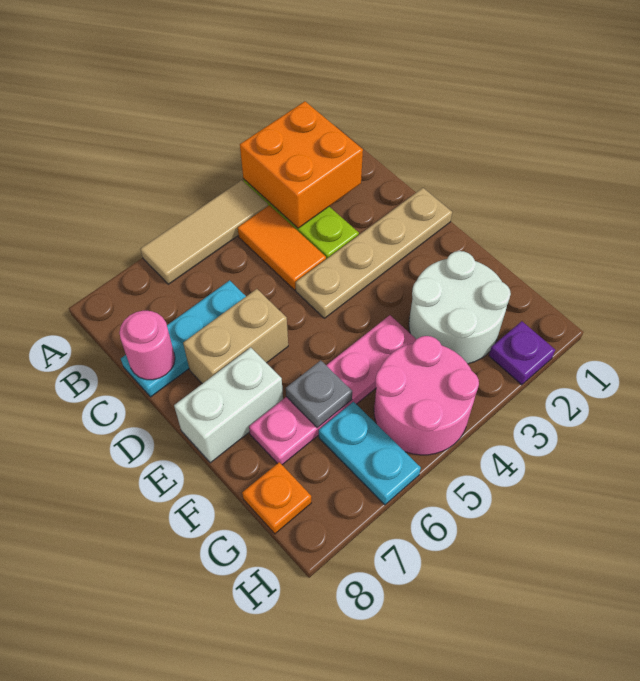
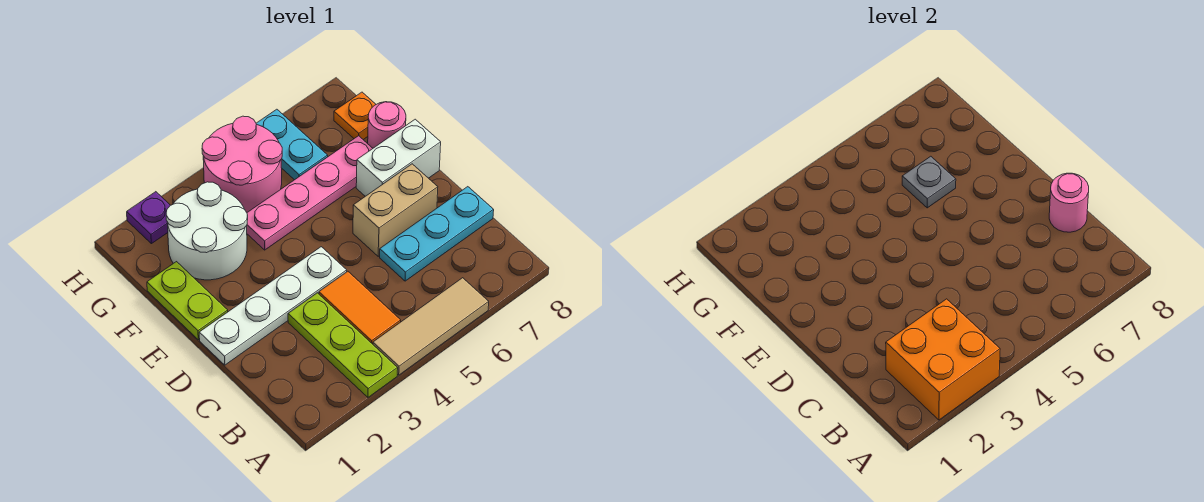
tan plate D1:D4 level 1 -> white plate D1:D4 level 1
none -> lime plate E1:F1 level 1
none -> pink round brick F8 level 1

